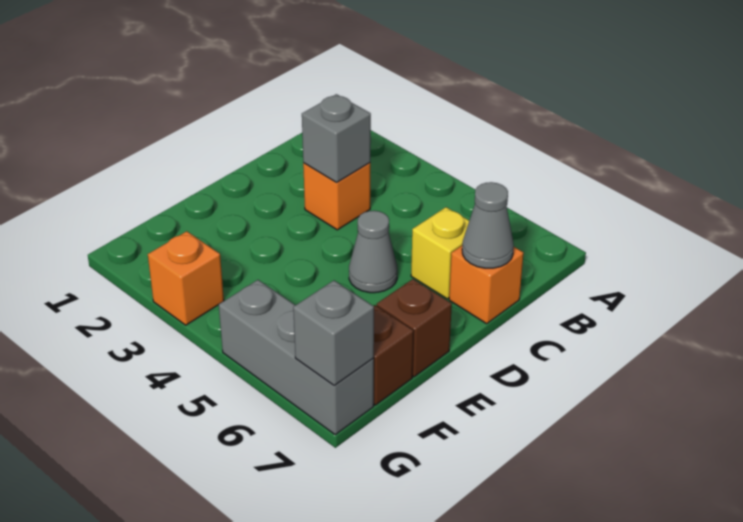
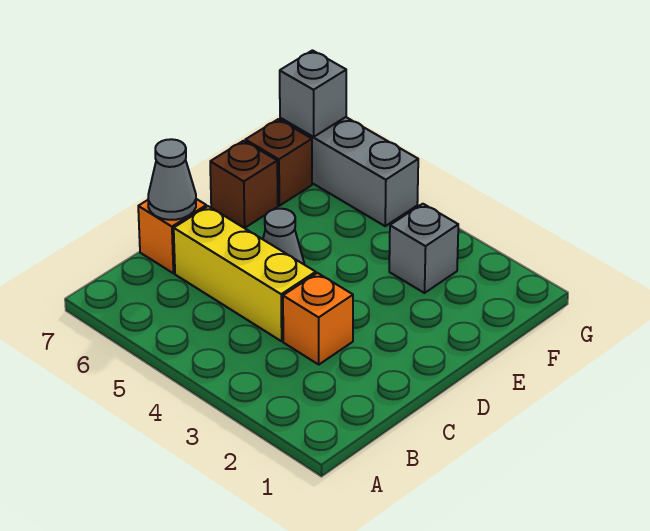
grey brick C3 level 2 -> grey brick F3 level 1
yellow brick C6 level 1 -> yellow brick C4:C6 level 1
orange brick G3 level 1 -> none

